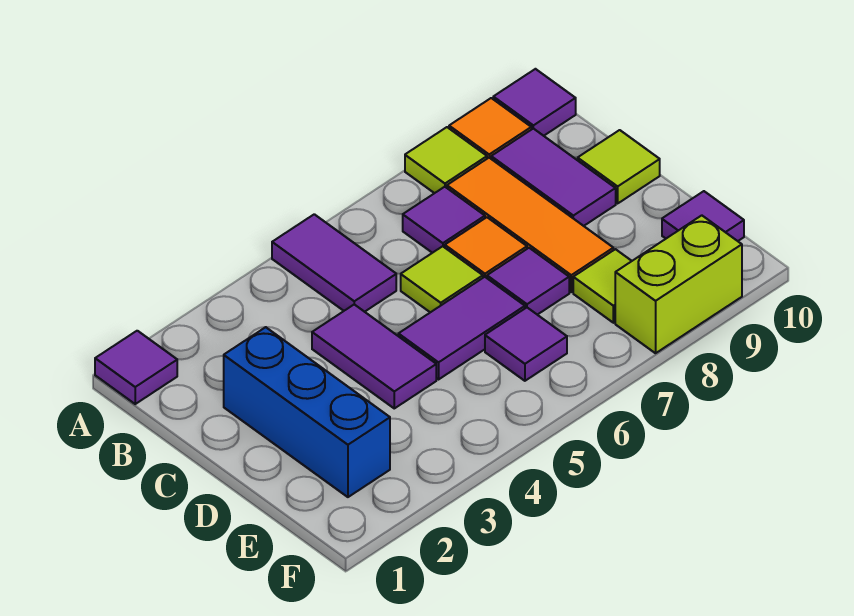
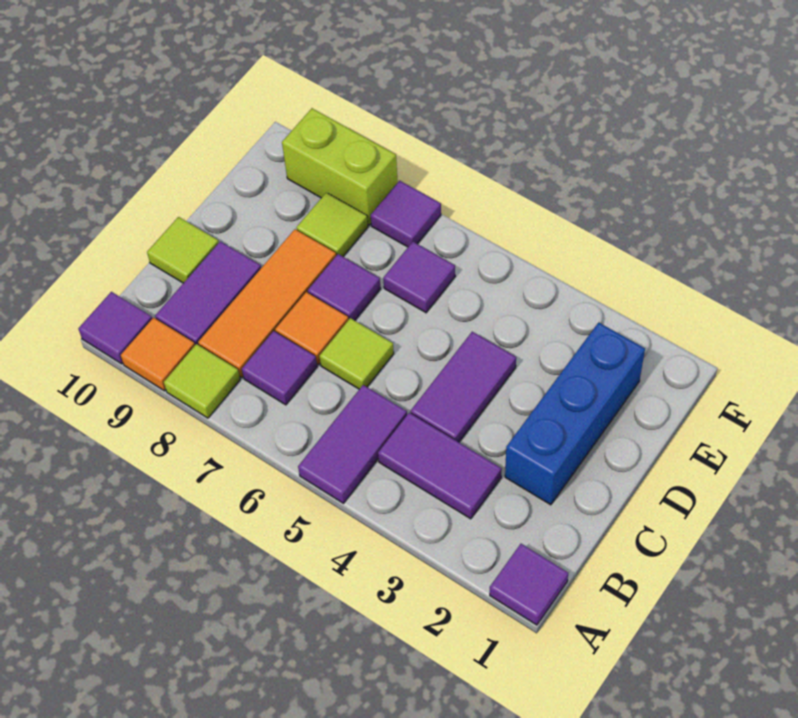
purple tile D5:D6 level 1 -> purple tile B3:B4 level 1
purple tile E10 level 1 -> purple tile F7 level 1

